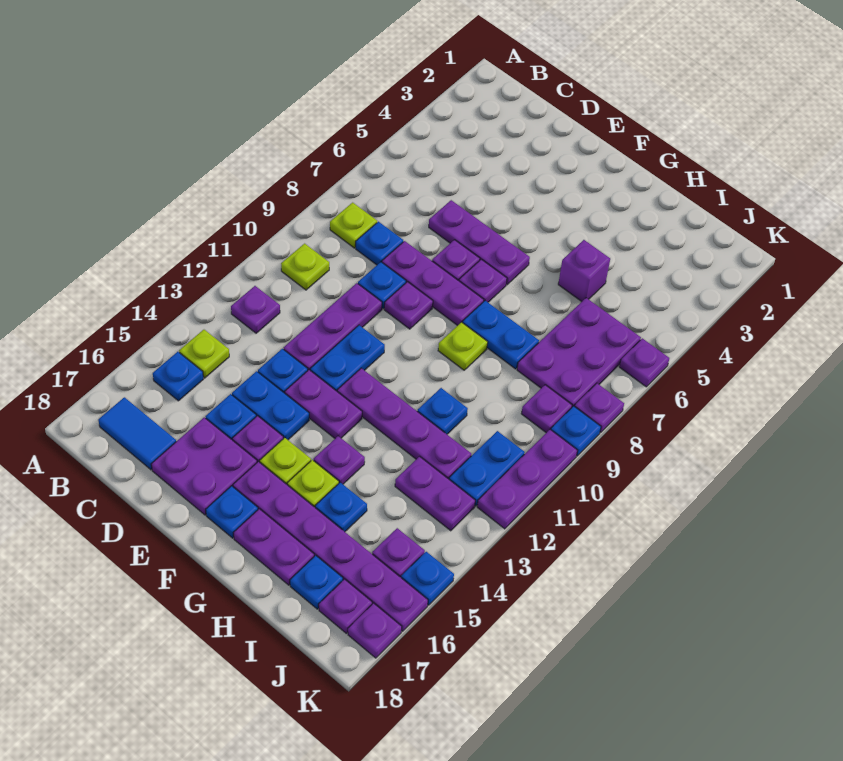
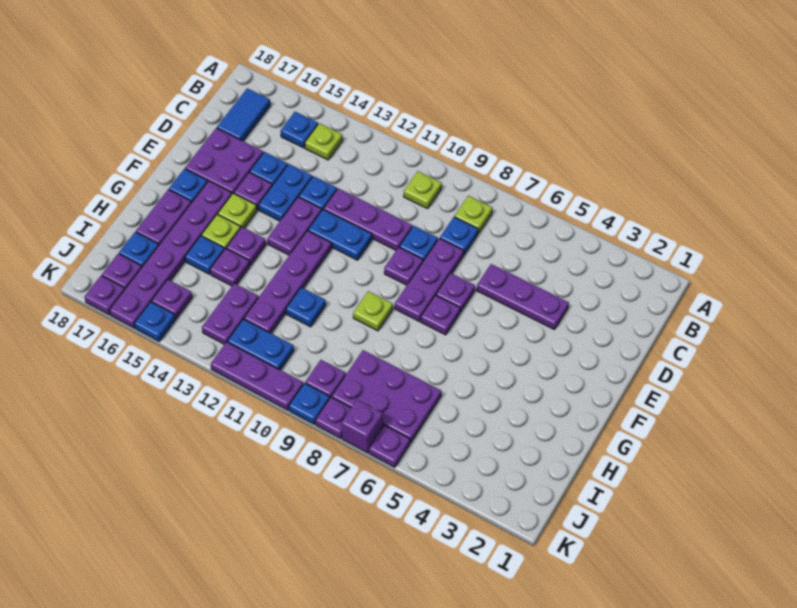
purple plate B12 level 1 -> purple plate H14 level 1
purple plate D6:F6 level 1 -> purple plate D4:D6 level 1
blue plate G8:H8 level 1 -> none
purple brick H5 level 1 -> purple brick K7 level 1

